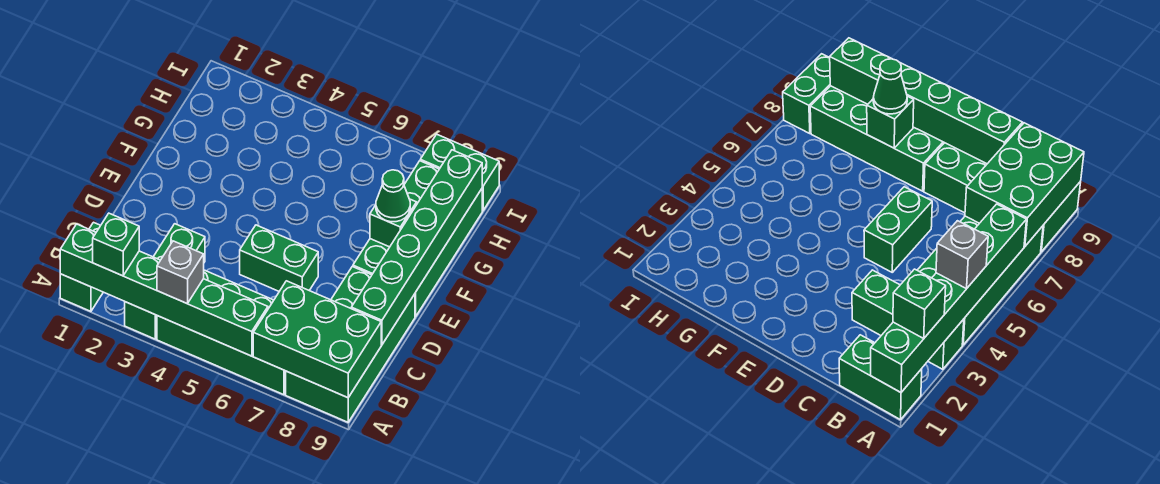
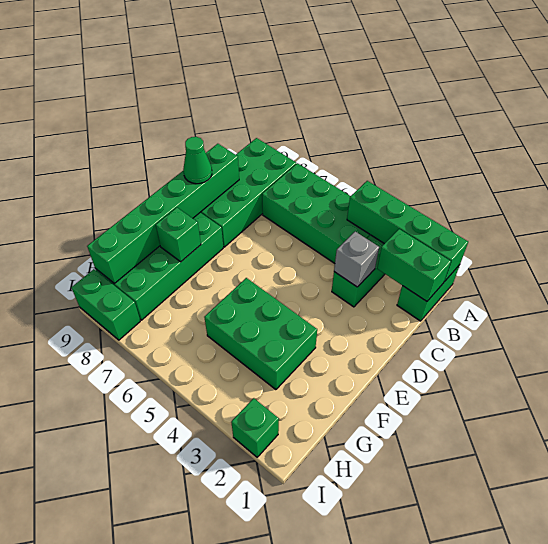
green brick A1:A6 level 2 -> green brick A1:A4 level 2
green brick A2 level 3 -> green brick I2 level 1
grey brick A4 level 3 -> grey brick C3 level 2
green brick A7:B9 level 2 -> green brick F3:G5 level 1
green brick D5:D6 level 1 -> green brick B1:B2 level 2
green cone F8 level 3 -> green cone D9 level 3

